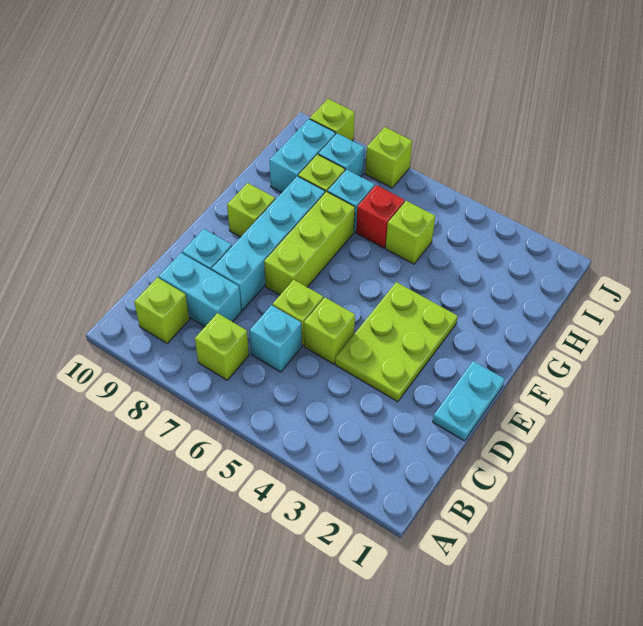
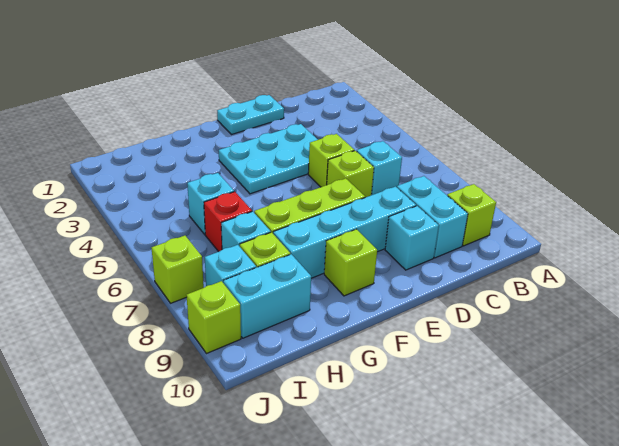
lime brick B7 level 1 -> none
lime plate D3:F4 level 1 -> cyan plate D3:F4 level 1
lime brick H5 level 1 -> cyan brick H5 level 1

